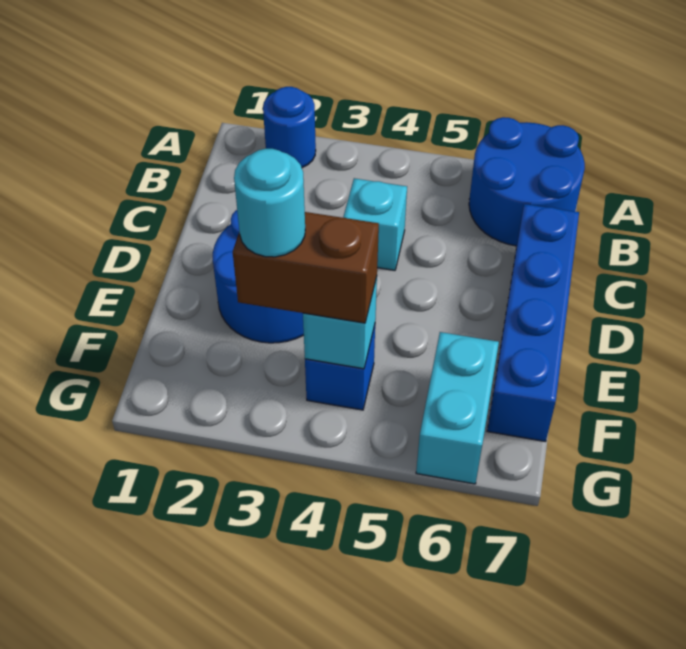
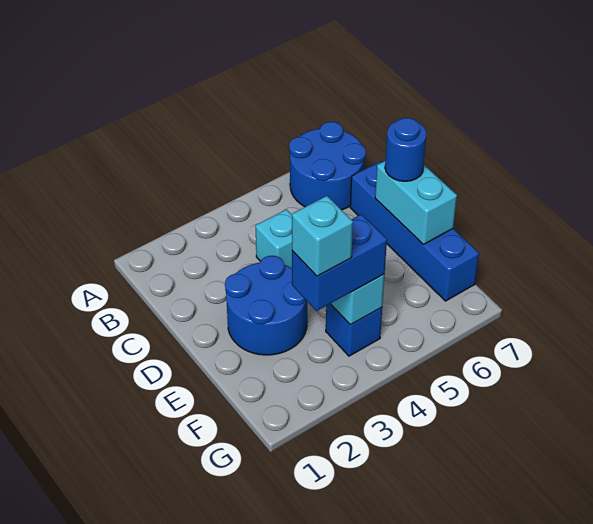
blue round brick A2 level 1 -> blue round brick D7 level 3
brown brick F3:F4 level 3 -> blue brick F3:F4 level 3
cyan round brick F3 level 4 -> cyan brick F3 level 4
cyan brick F6:G6 level 1 -> cyan brick D7:E7 level 2

